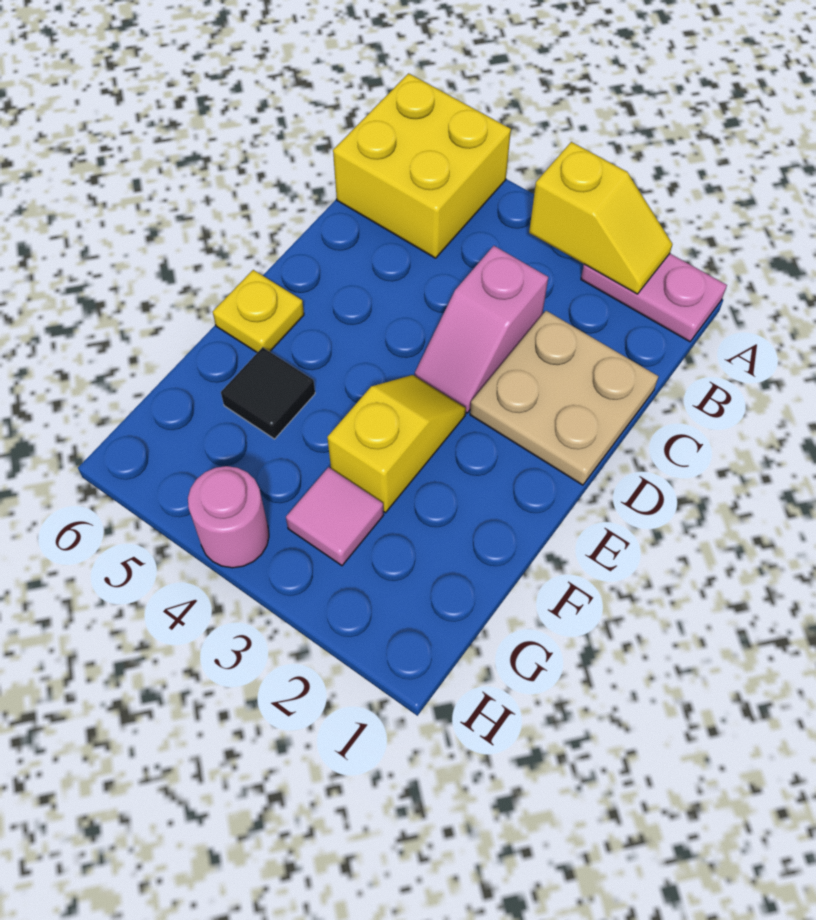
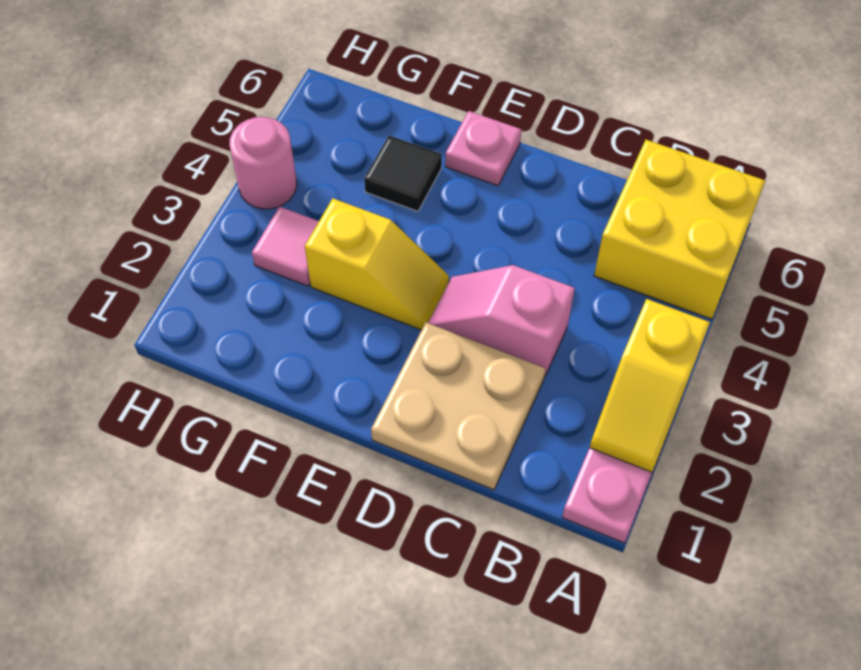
yellow plate E6 level 1 -> pink plate E6 level 1

